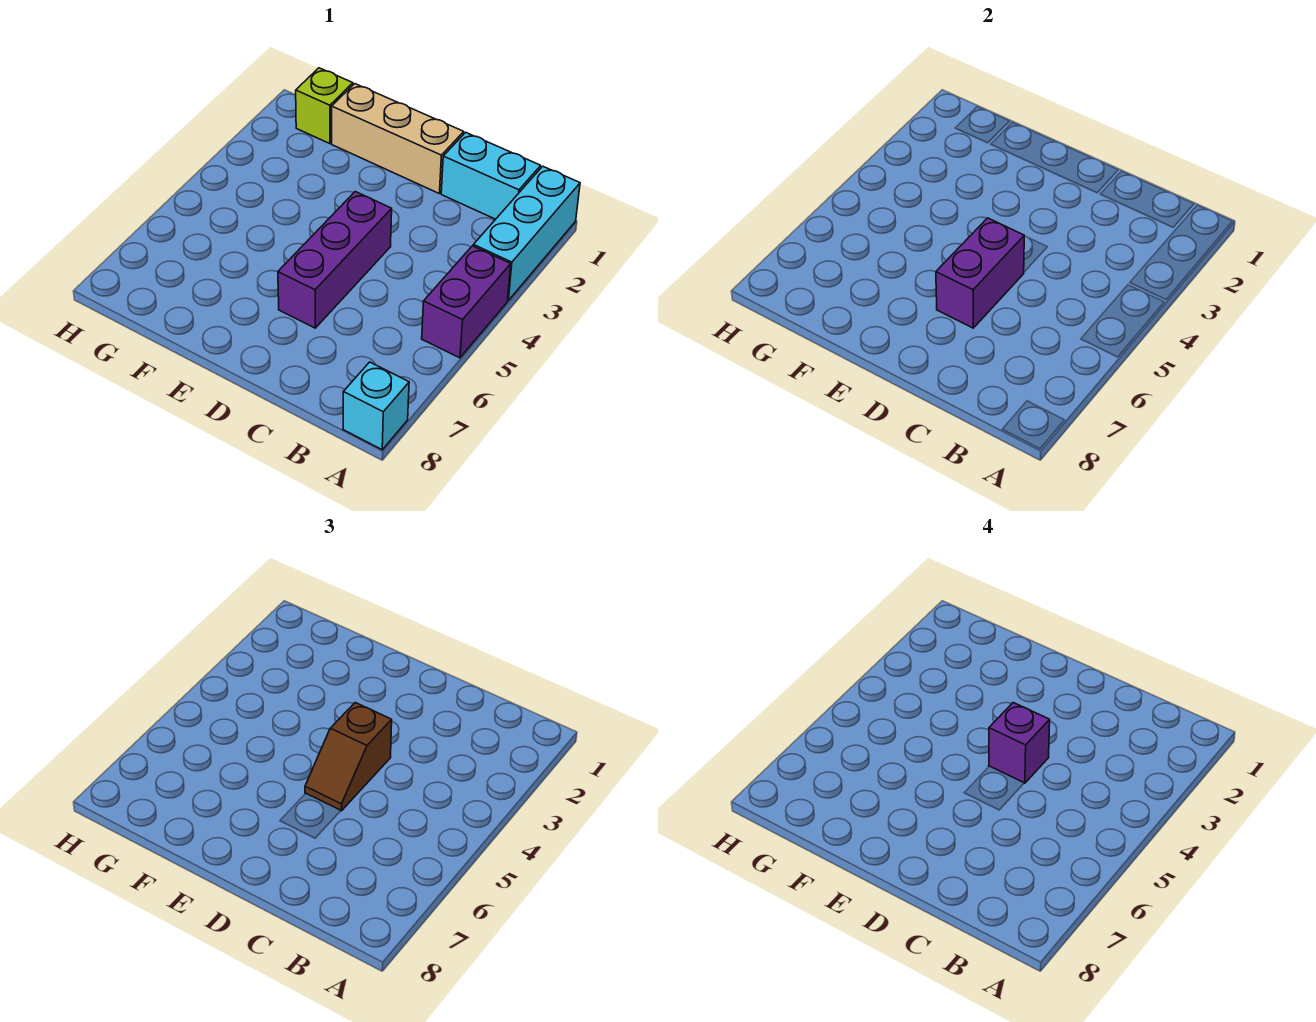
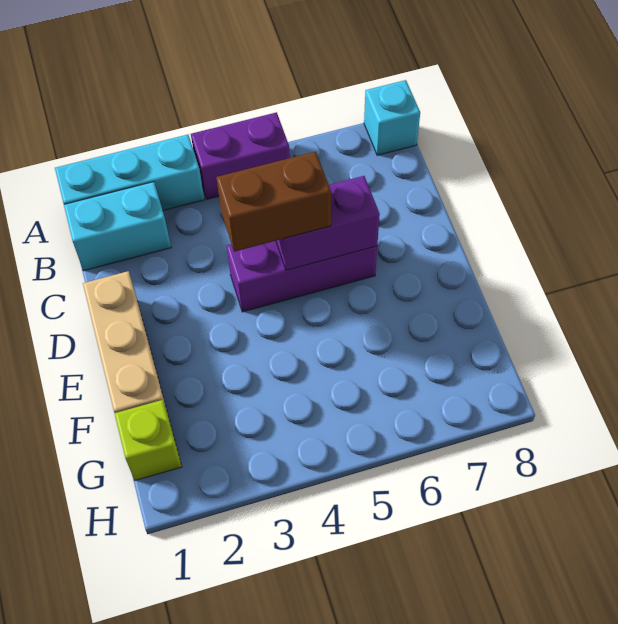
cyan brick B1:C1 level 1 -> cyan brick B1:B2 level 1
brown slope D4:D5 level 3 top 4 -> brown brick D4:D5 level 3
purple brick D4 level 4 -> none

